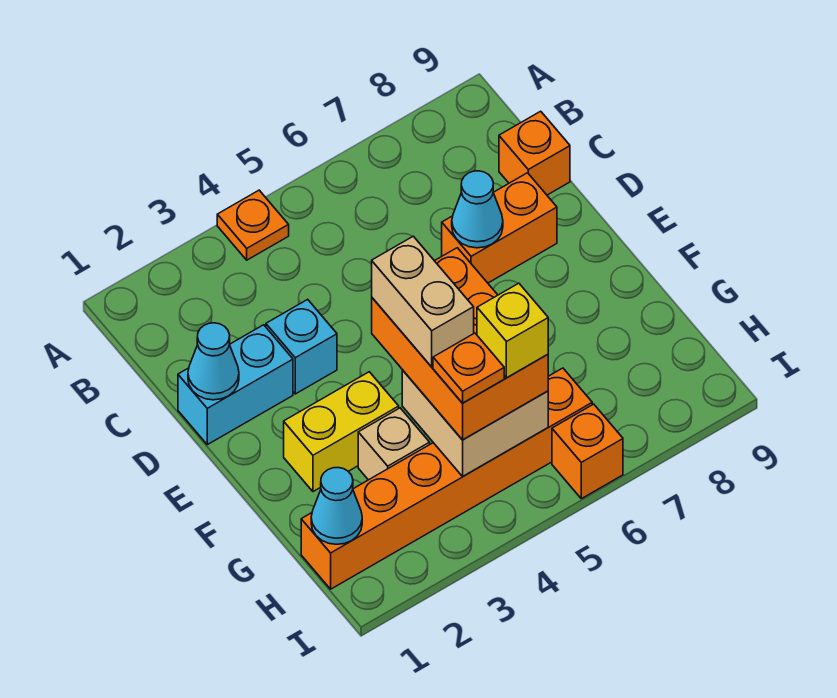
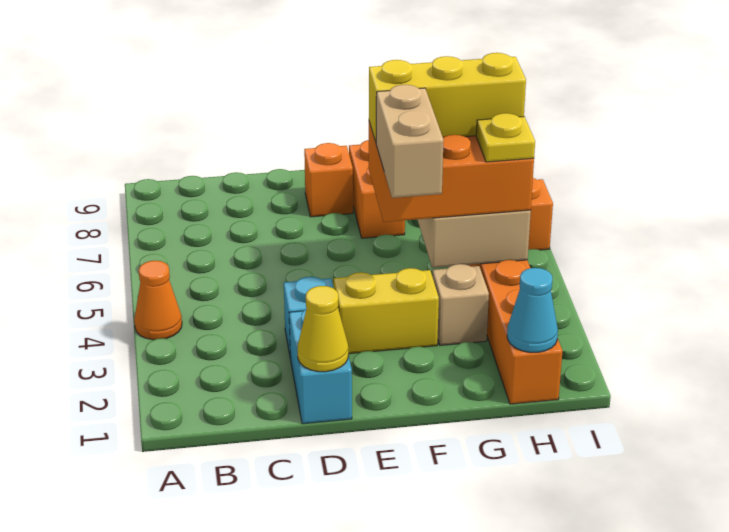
orange plate A4 level 1 -> orange cone A4 level 1
orange brick C9 level 1 -> orange brick E8 level 1
cyan cone D1 level 2 -> yellow cone D1 level 2
orange brick D7:D8 level 1 -> orange brick F7:F8 level 1
cyan cone D7 level 2 -> none
yellow brick F2:F3 level 1 -> yellow brick E3:F3 level 1
tan brick F4:G4 level 4 -> tan brick F3:F4 level 4
orange plate H4 level 4 -> yellow plate H4 level 4
yellow brick H5 level 4 -> yellow brick F5:H5 level 4

